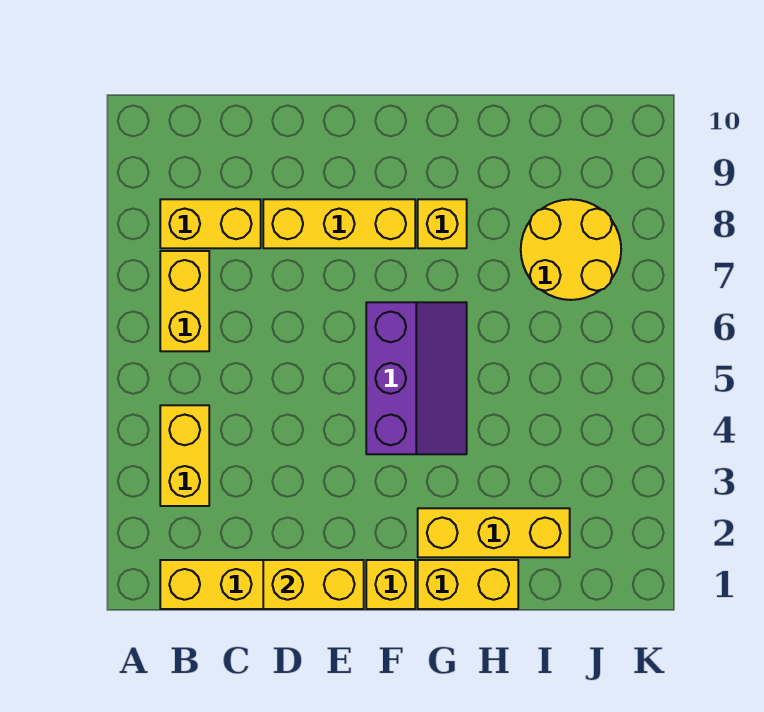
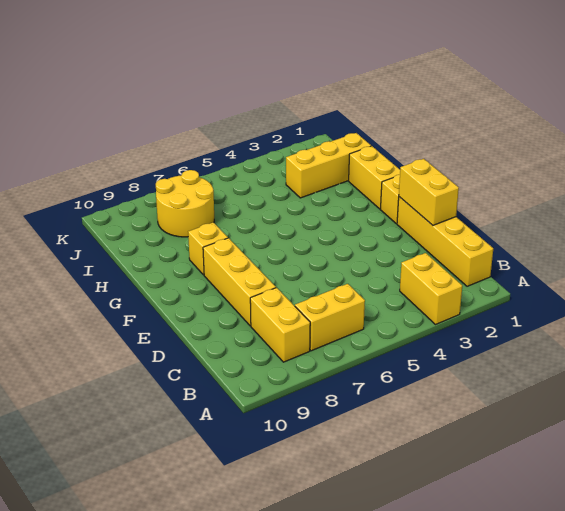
yellow brick B3:B4 level 1 -> yellow brick A3:B3 level 1
purple slope F4:G6 level 1 top F -> none
yellow brick G2:I2 level 1 -> yellow brick I1:I3 level 1

